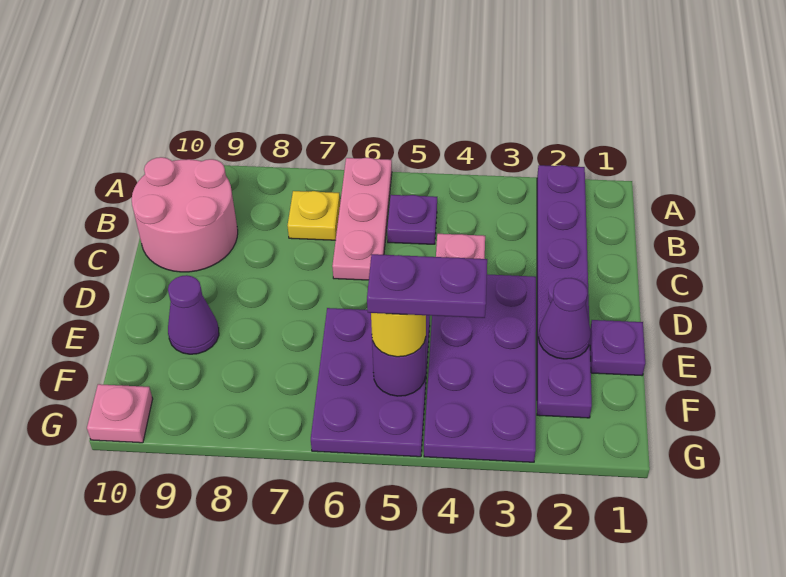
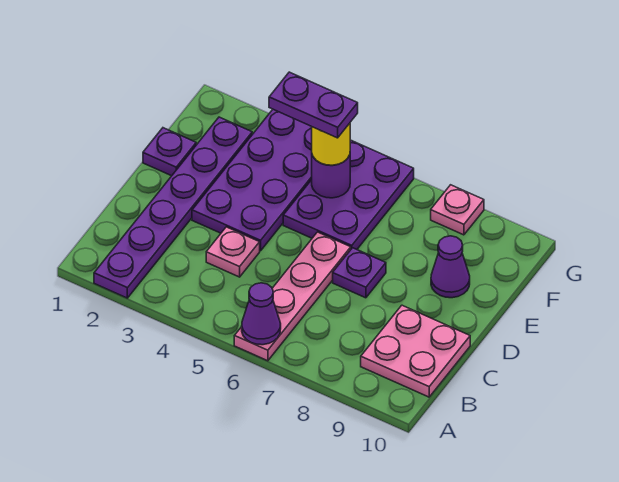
pink plate A6:C6 level 1 -> pink plate A6:D6 level 1
purple plate B5 level 1 -> purple plate D7 level 1
yellow plate B7 level 1 -> none
pink round brick B9:C10 level 1 -> pink plate B9:C10 level 1
purple cone E2 level 2 -> purple cone A6 level 2
pink plate G10 level 1 -> pink plate G8 level 1

